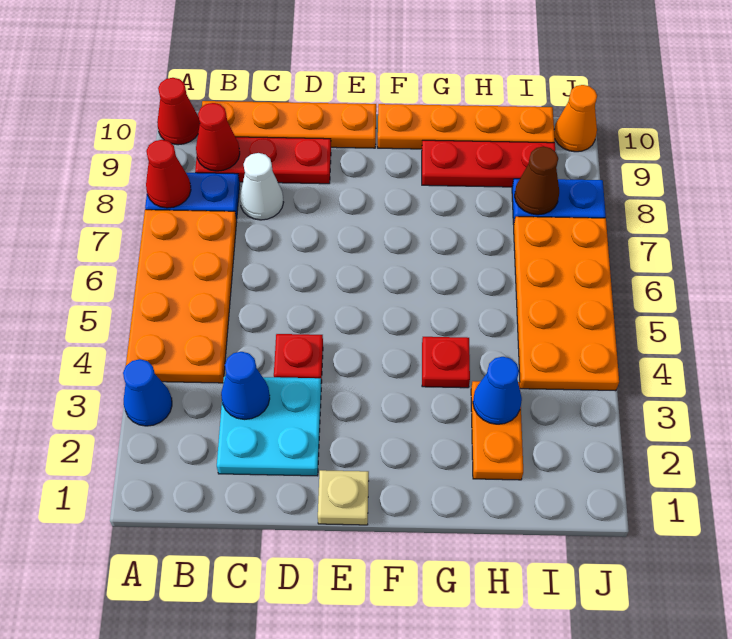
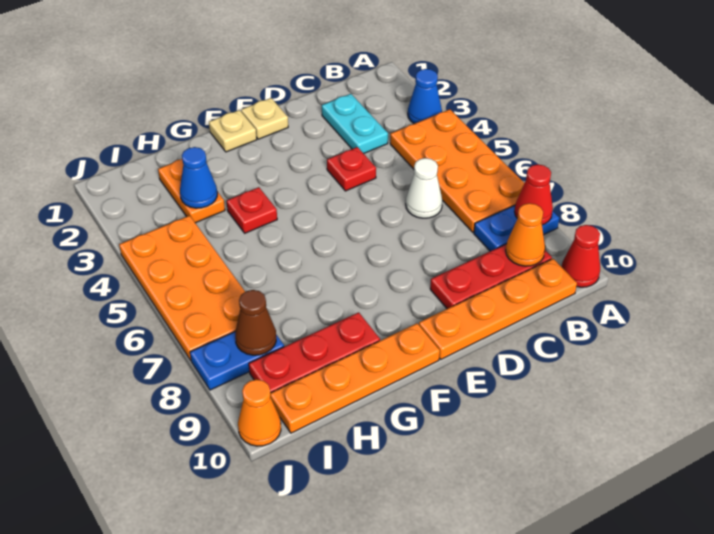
red cone B9 level 2 -> orange cone B9 level 2
cyan plate C2:D3 level 1 -> cyan plate C2:C3 level 1
blue cone C3 level 2 -> none
white cone C8 level 1 -> white cone C6 level 1
none -> tan plate F1 level 1

